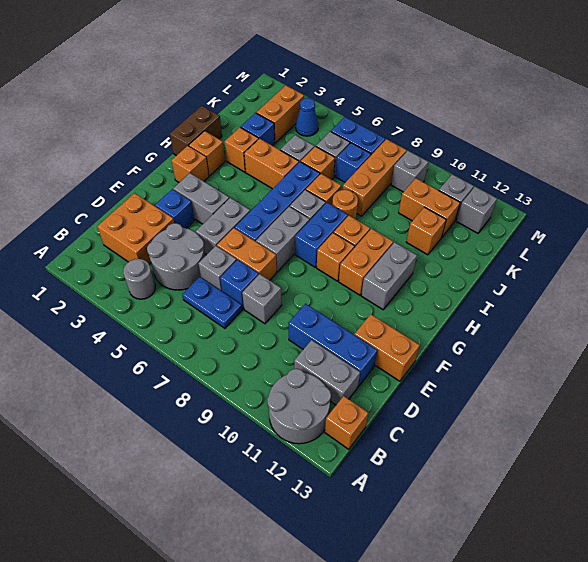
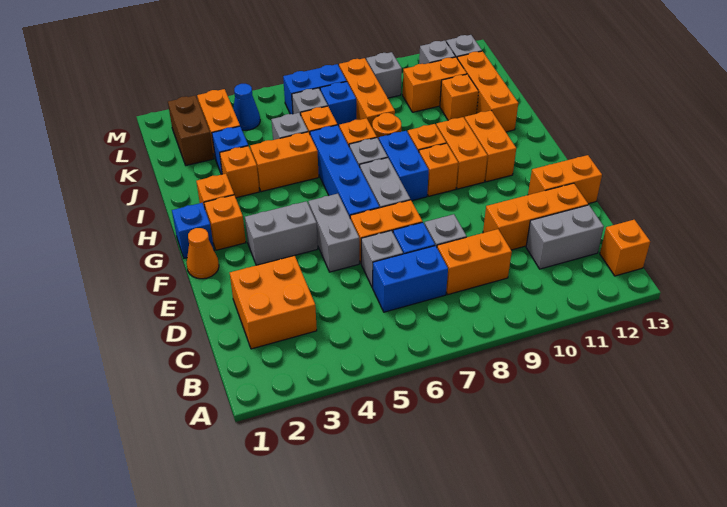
grey round brick A11:B12 level 1 -> none
grey round brick B4 level 1 -> none
grey round brick C4:D5 level 1 -> none
blue plate C6:C7 level 1 -> blue brick C6:C7 level 1
none -> orange brick C8:C9 level 1
blue brick D10:D12 level 1 -> orange brick D10:D12 level 1
blue brick E3 level 1 -> blue brick G1 level 1
none -> orange cone F1 level 1
grey brick G11:H11 level 1 -> orange brick G11:H11 level 1
brown brick H1:I1 level 1 -> brown brick K2:L2 level 1
none -> orange brick I12:K12 level 1

